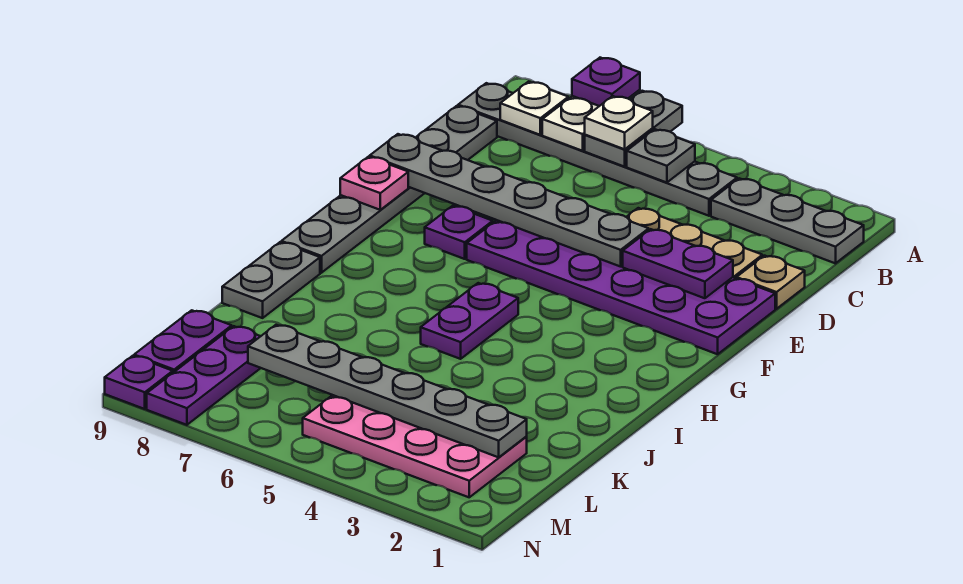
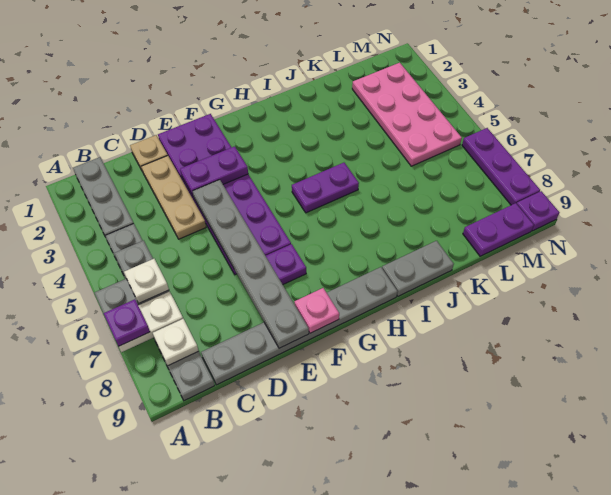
purple plate E2:E3 level 2 -> purple plate E3:F3 level 2
grey plate L2:L7 level 2 -> none
purple plate L8:N8 level 1 -> purple plate N6:N8 level 1

